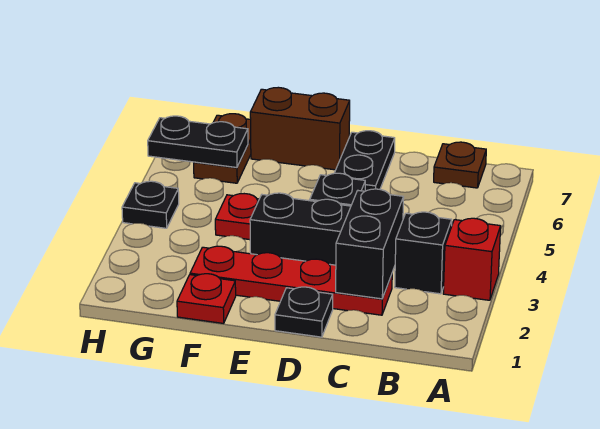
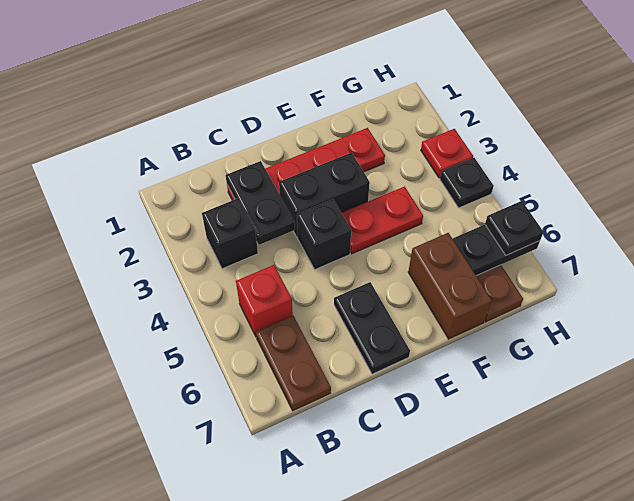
red brick A3 level 1 -> red brick B5 level 1
brown plate B7 level 1 -> brown plate B6:B7 level 1
black brick C2:C3 level 2 -> black plate C2:C3 level 2
black plate D1 level 1 -> black plate H6 level 3
brown brick E7:F7 level 1 -> brown brick F6:F7 level 1
red plate F1 level 1 -> red plate H3 level 1

